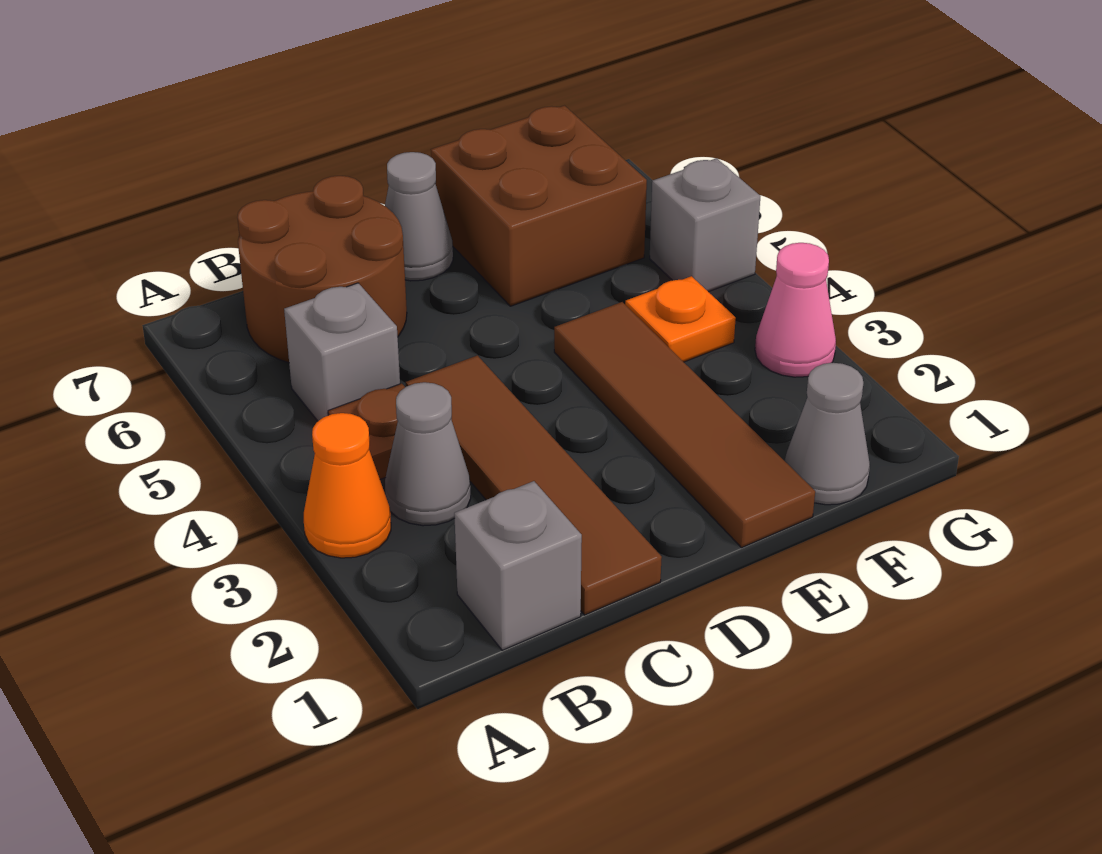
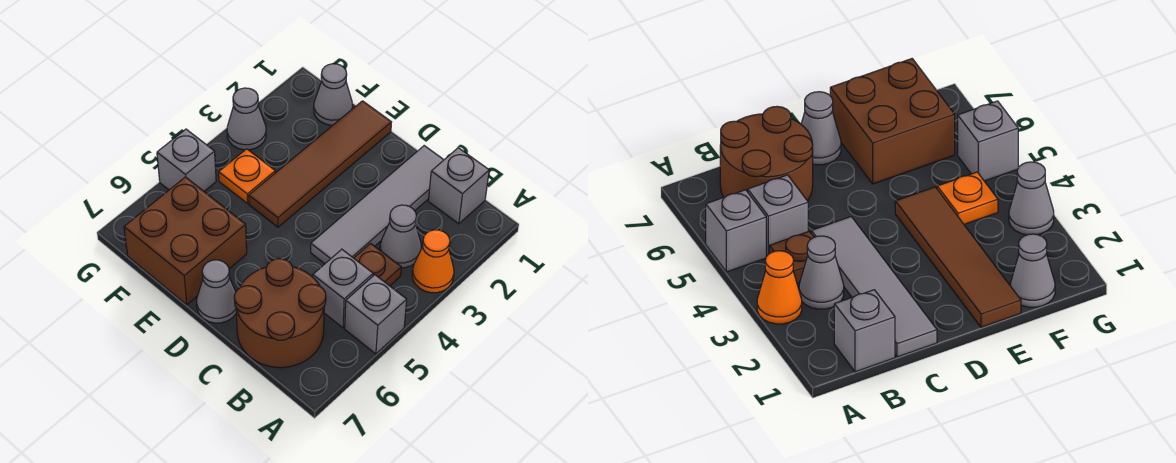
none -> grey brick A5 level 1
brown tile C1:C4 level 1 -> grey tile C1:C4 level 1
pink cone G3 level 1 -> grey cone G3 level 1

